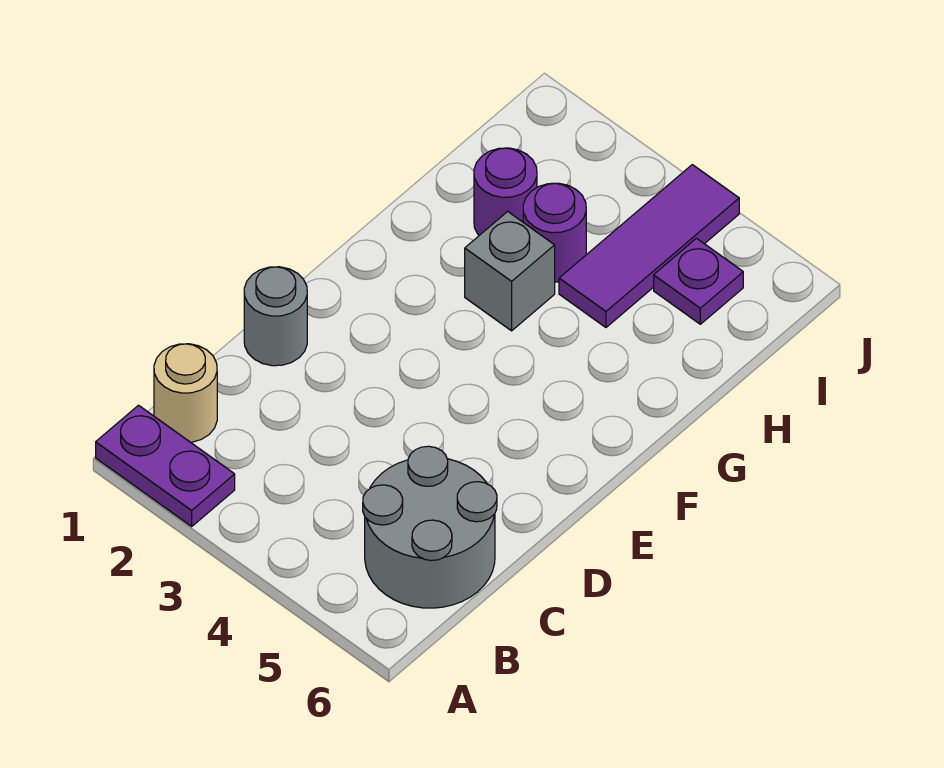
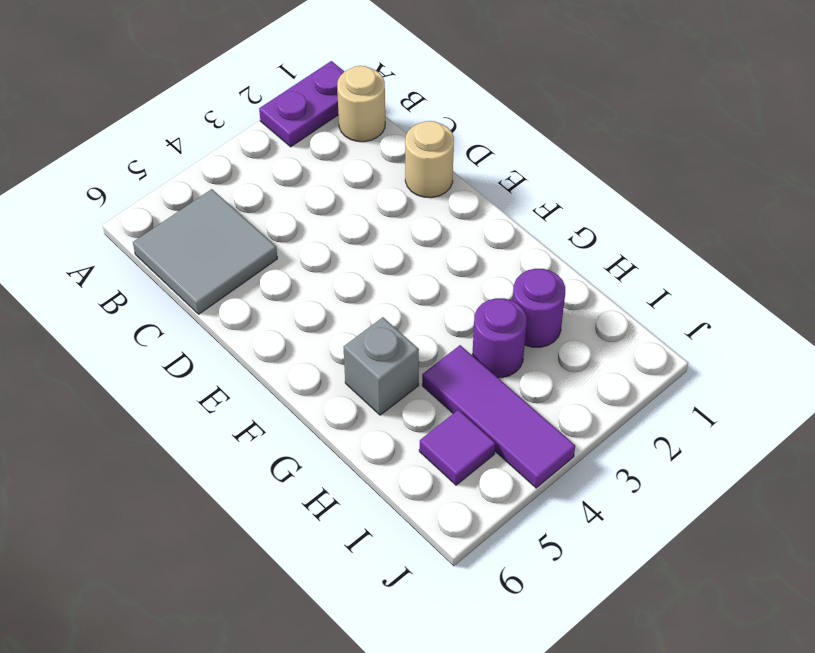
grey round brick B5:C6 level 1 -> grey tile B5:C6 level 1
grey round brick D1 level 1 -> tan round brick D1 level 1
grey brick G3 level 1 -> grey brick G5 level 1
purple plate I5 level 1 -> purple tile I5 level 1

